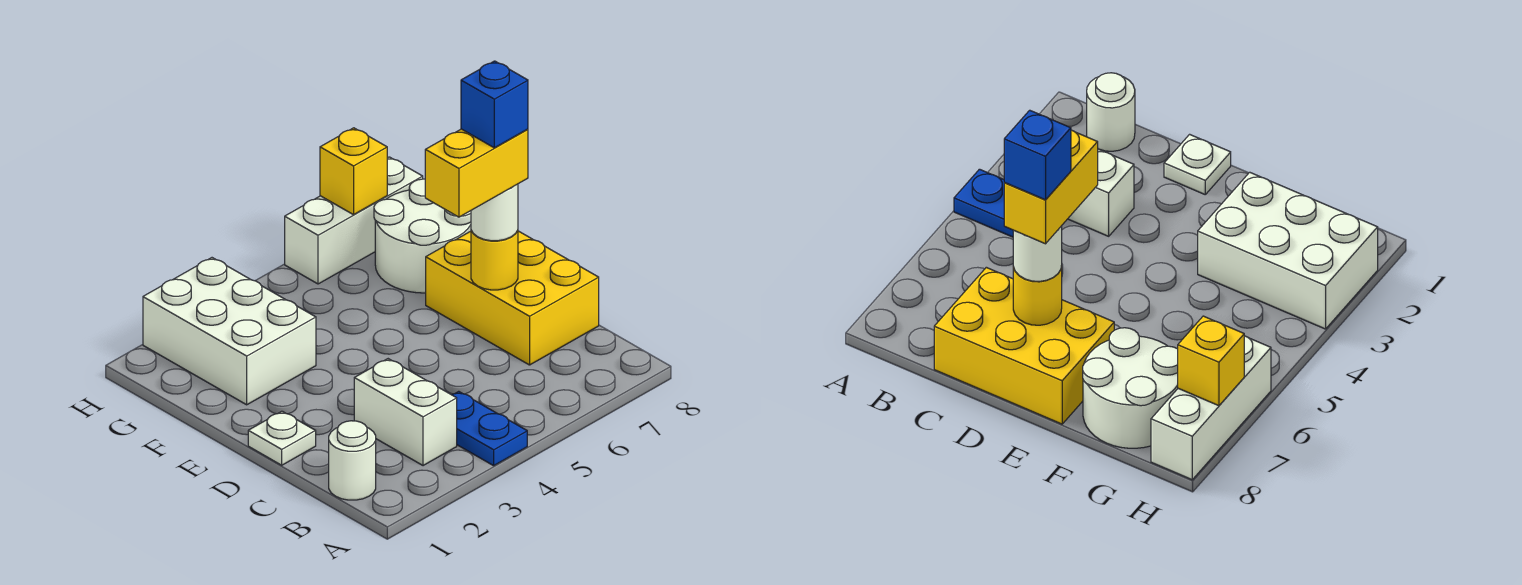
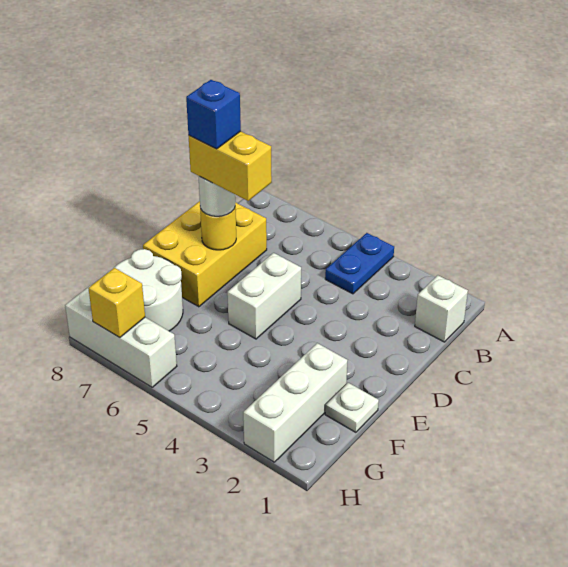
white round brick B1 level 1 -> white brick B1 level 1
white brick B3:C3 level 1 -> white brick D5:E5 level 1
white plate D1 level 1 -> white plate F1 level 1
white brick F2:H3 level 1 -> white brick F2:H2 level 1

